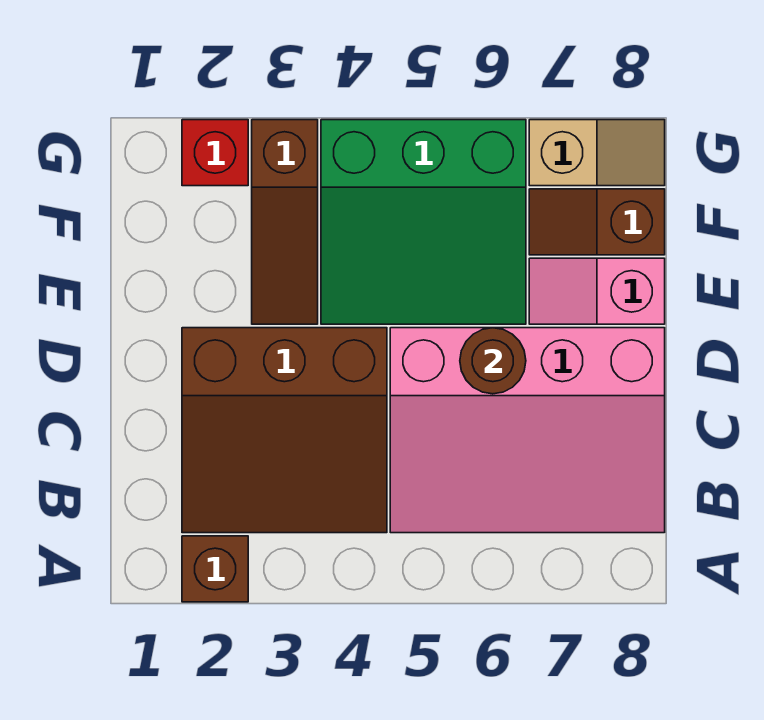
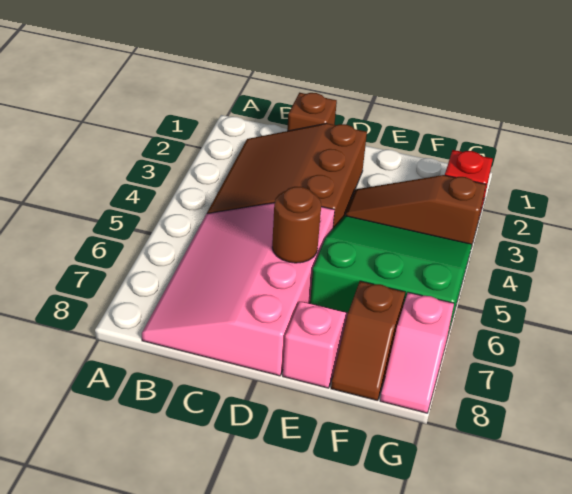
brown brick A2 level 1 -> brown brick C1 level 1
green slope E4:G6 level 1 top G -> green slope E4:G6 level 1 top 6
brown slope F7:F8 level 1 top 8 -> brown slope F7:F8 level 1 top 7
tan slope G7:G8 level 1 top 7 -> pink slope G7:G8 level 1 top 7

